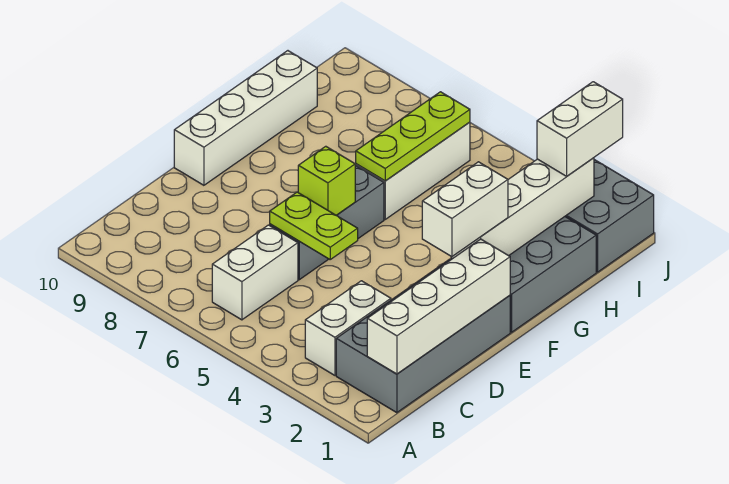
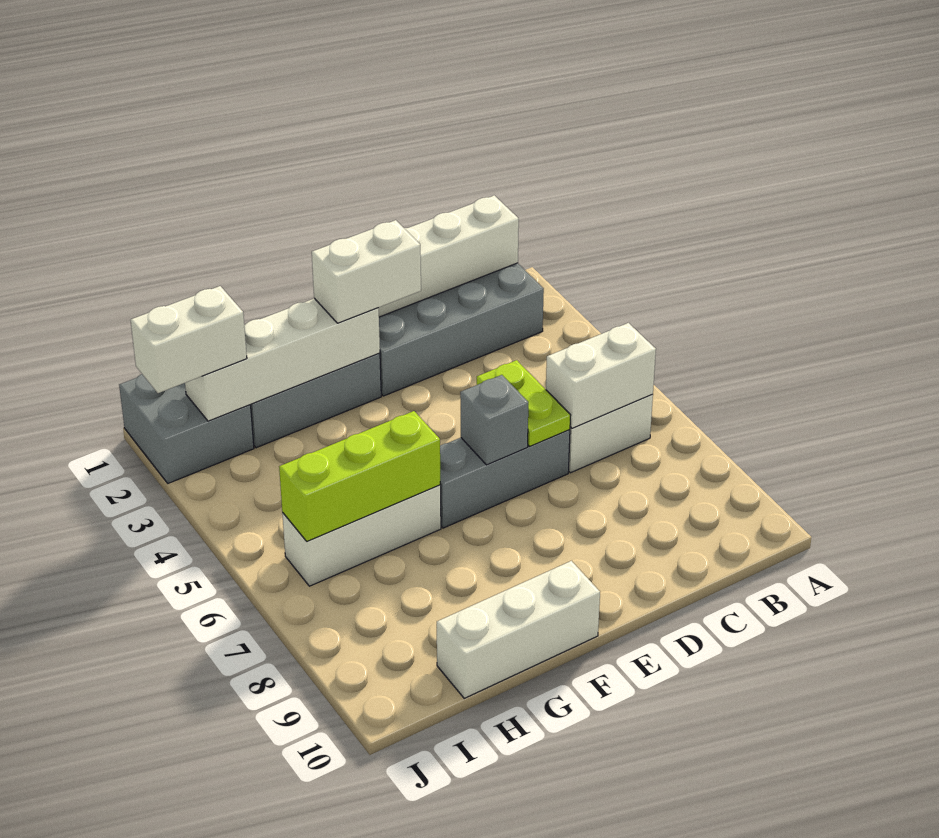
white brick B3:C3 level 1 -> white brick B6:C6 level 2
lime brick E6 level 2 -> grey brick E6 level 2
white brick E10:H10 level 1 -> white brick F10:H10 level 1
lime plate G6:I6 level 2 -> lime brick G6:I6 level 2

